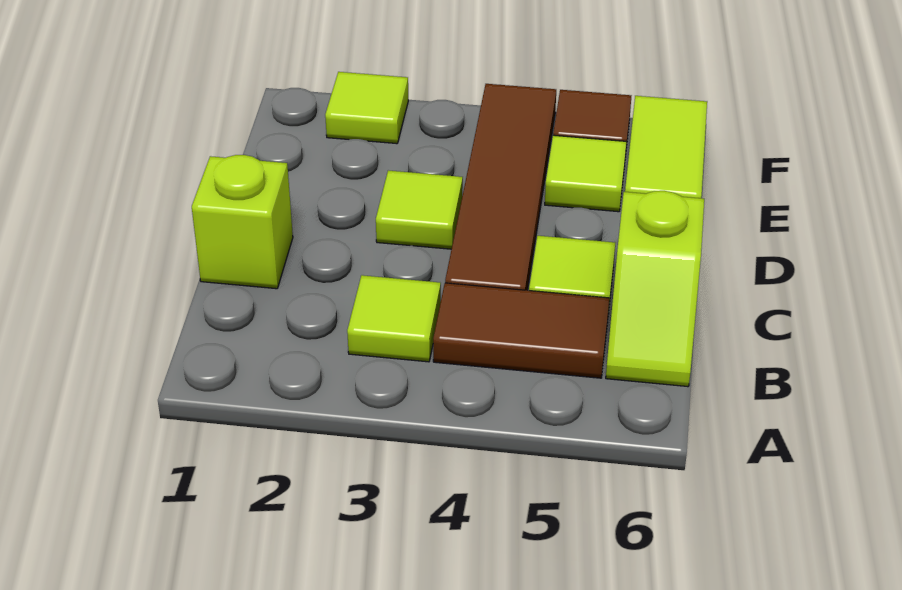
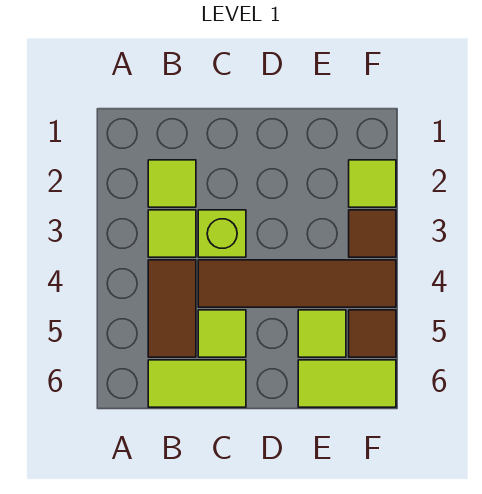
lime slope B6:C6 level 1 top C -> lime tile B6:C6 level 1
lime brick C1 level 1 -> lime brick C3 level 1
lime tile D3 level 1 -> lime tile B2 level 1
none -> brown tile F3 level 1

